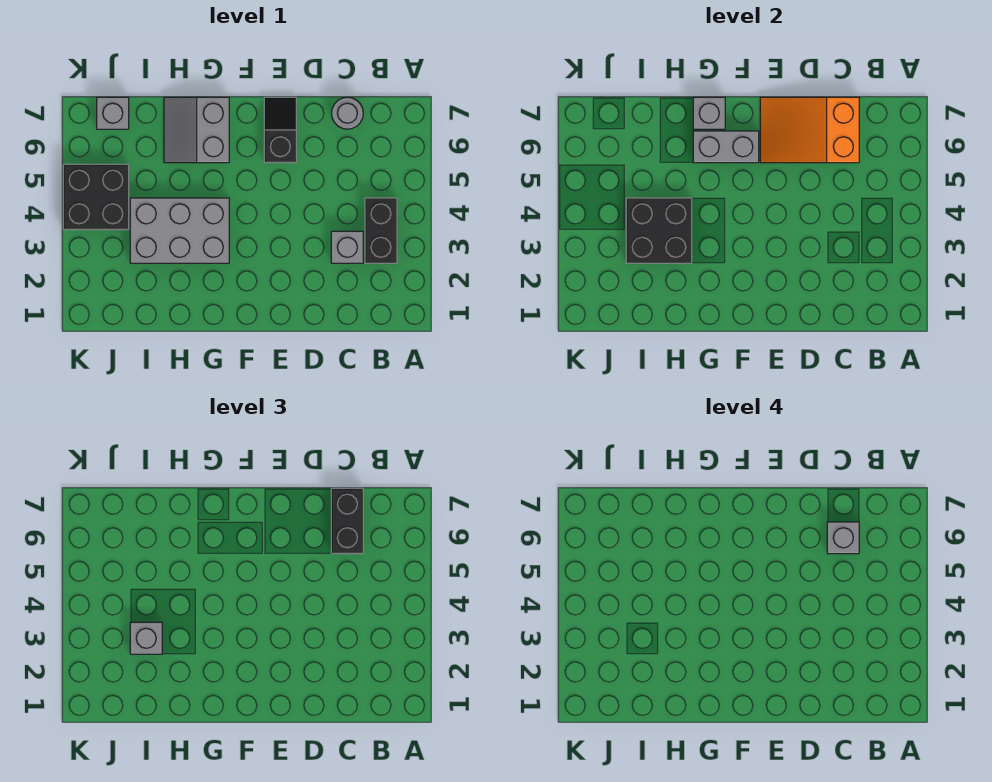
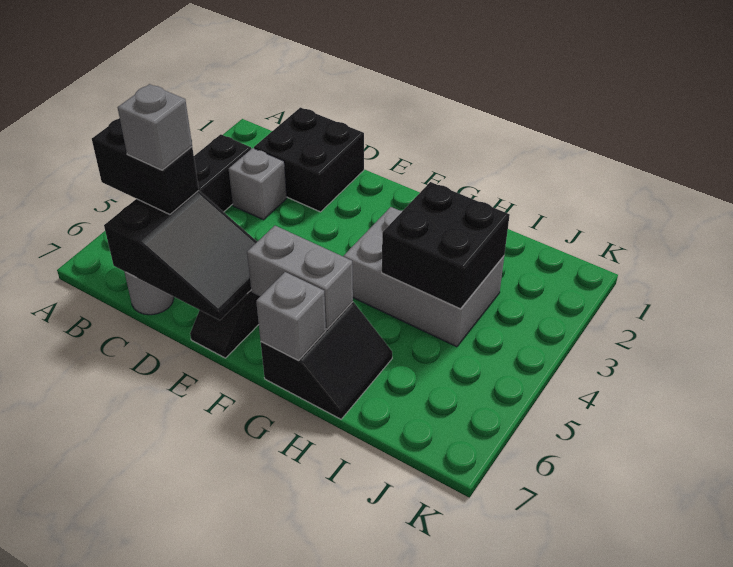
orange slope C6:E7 level 2 top C -> black slope C6:E7 level 2 top C
black brick C6:C7 level 3 -> black brick B6:C6 level 3
grey slope G6:H7 level 1 top G -> black slope G6:H7 level 1 top G
grey brick I3 level 3 -> none
black brick J4:K5 level 1 -> black brick C1:D2 level 1
grey brick J7 level 1 -> none

